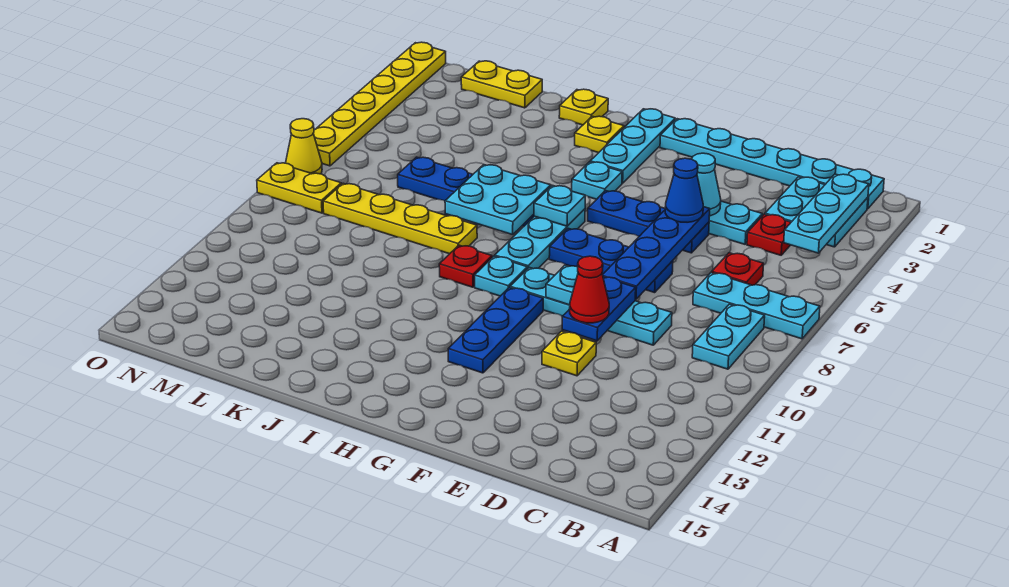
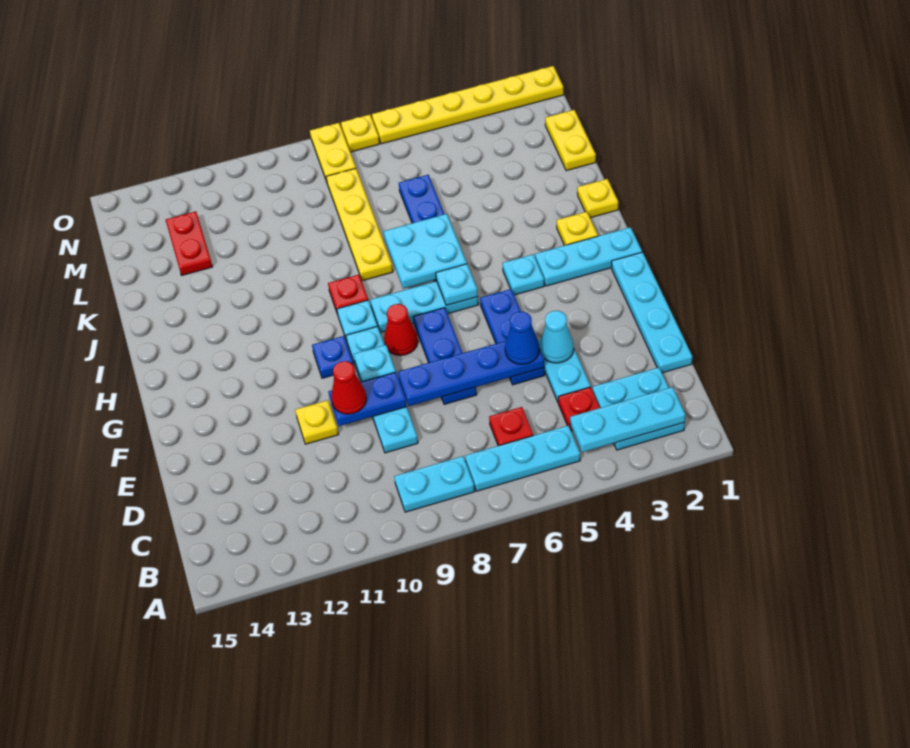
cyan plate A7:C7 level 1 -> cyan plate B5:B7 level 1
cyan plate B1:G1 level 1 -> cyan plate D1:G1 level 1
none -> red cone G8 level 1
blue plate G10:G12 level 1 -> blue plate G10 level 1
none -> red plate L13:M13 level 1
yellow cone O7 level 1 -> yellow plate O7 level 1

